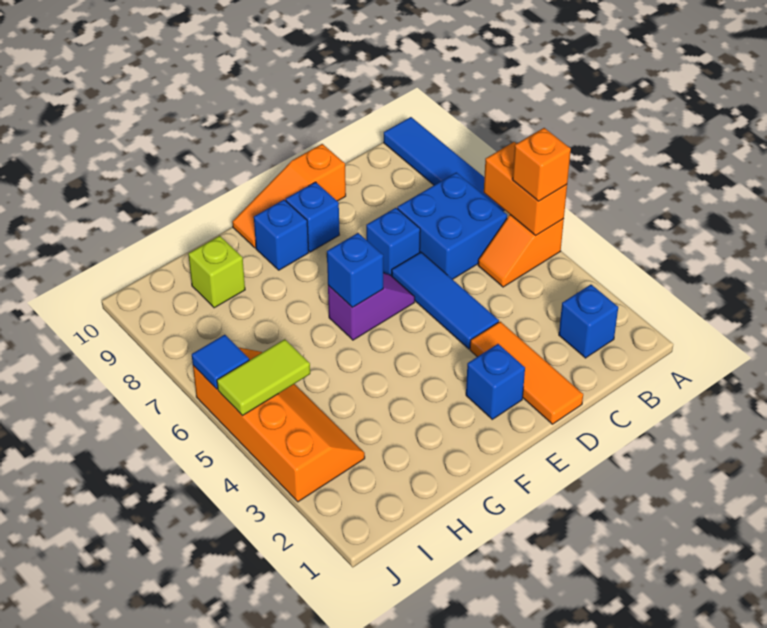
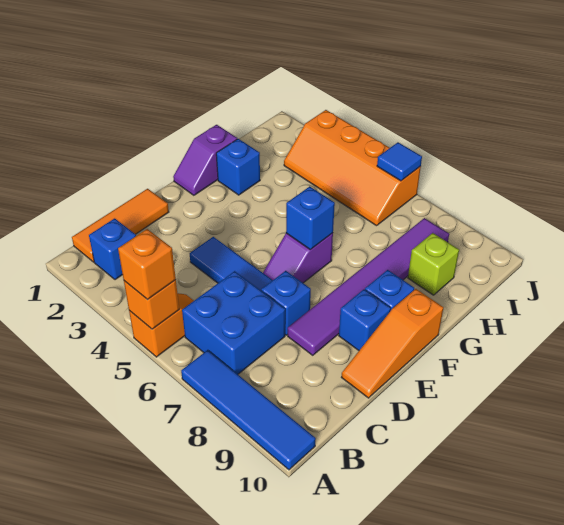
orange brick A5:A6 level 2 -> orange brick A5 level 2
orange tile D1:D3 level 1 -> orange tile B1:D1 level 1
none -> purple tile D8:I8 level 1
orange slope D10:F10 level 1 top D -> orange slope D10:F10 level 1 top F
blue brick E2 level 1 -> blue brick G2 level 1
none -> purple slope F1:G1 level 1 top G
lime tile I5:J5 level 2 -> none

